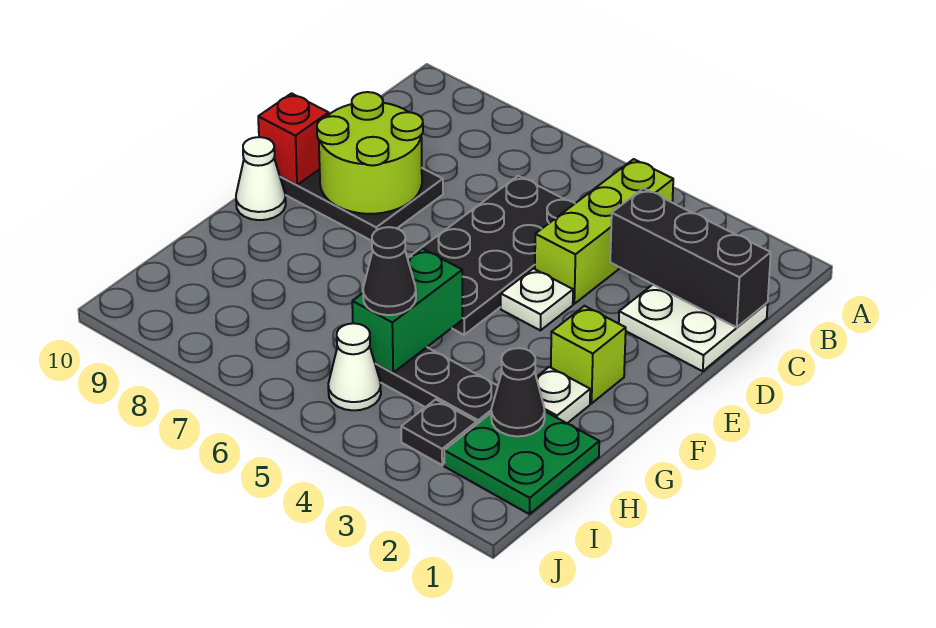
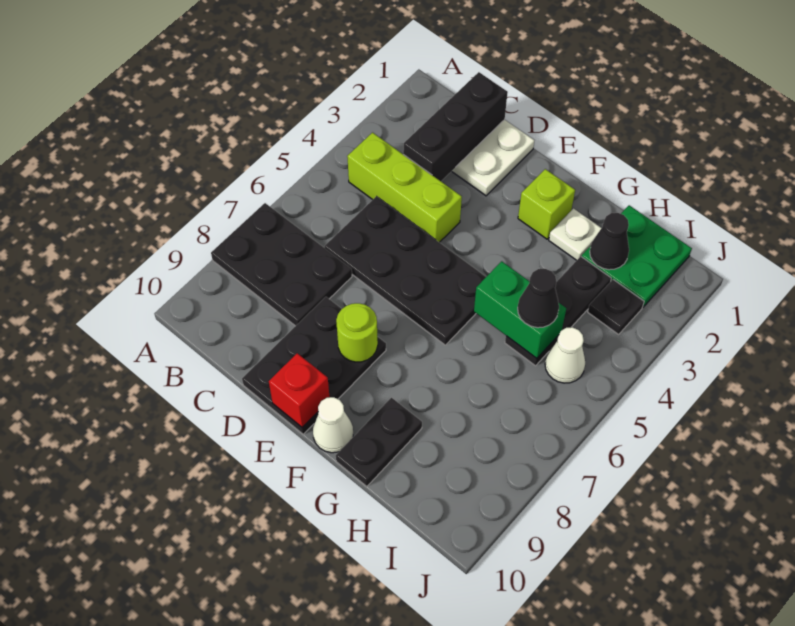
none -> black plate A7:C8 level 1
lime round brick D8:E9 level 2 -> lime round brick E8 level 2
white plate E4 level 1 -> none
none -> black plate G9:G10 level 1

